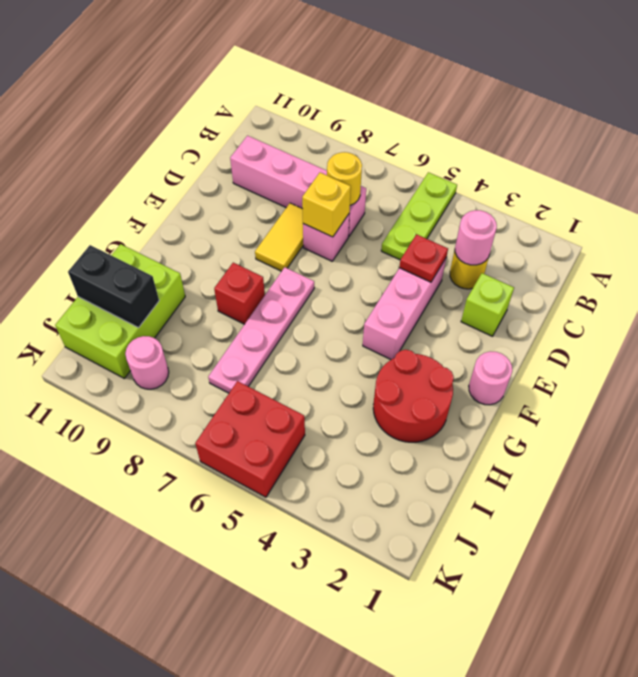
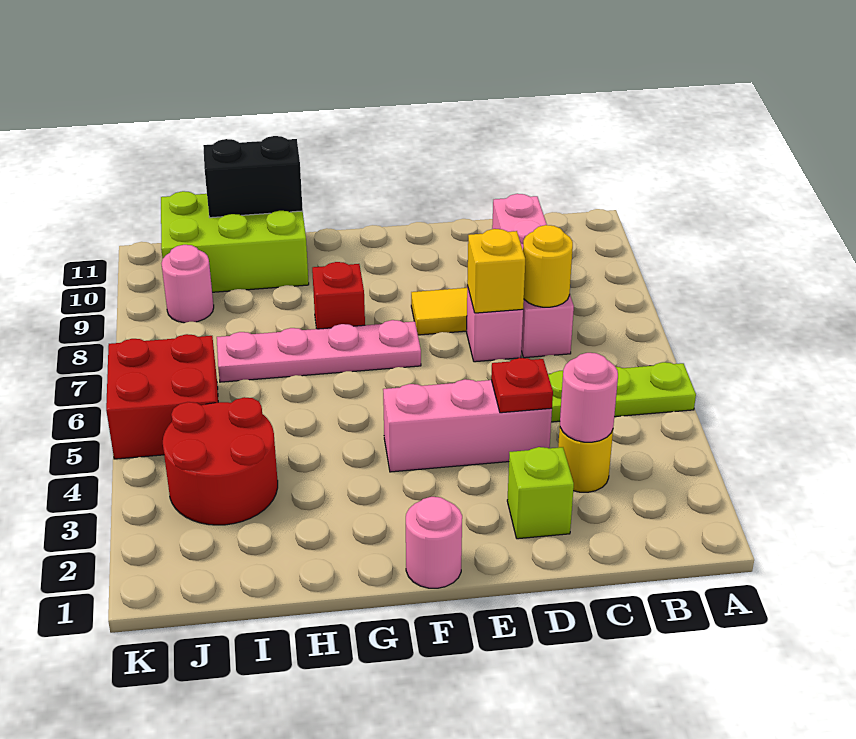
red round brick G2:H3 level 1 -> red round brick I3:J4 level 1
black brick I10:I11 level 2 -> black brick H11:I11 level 2

